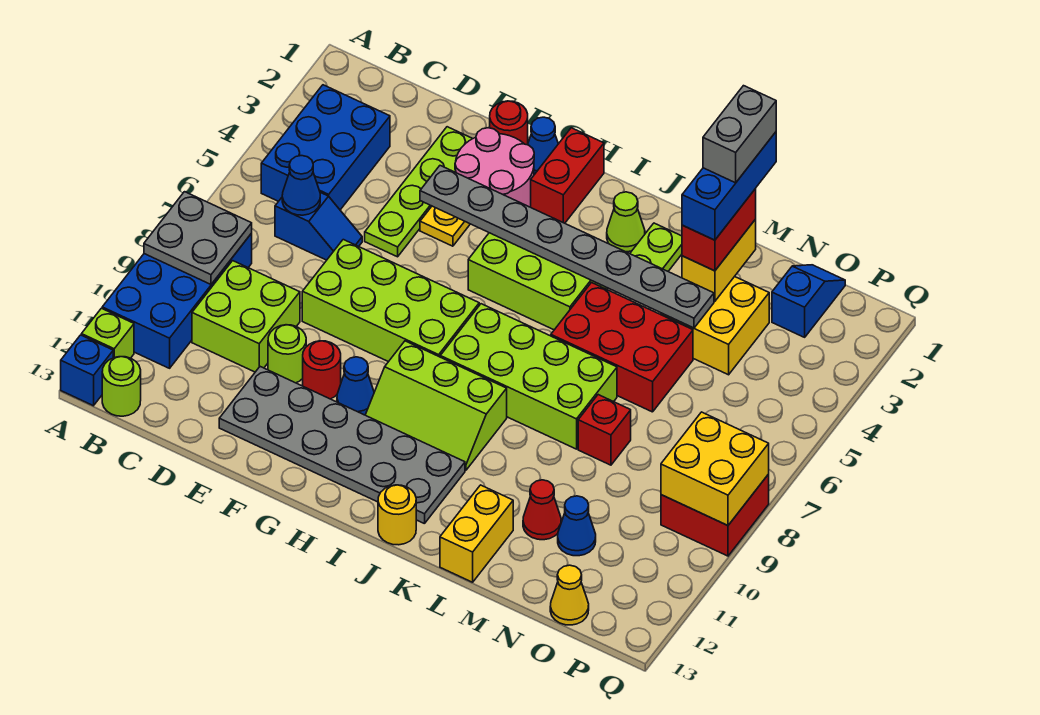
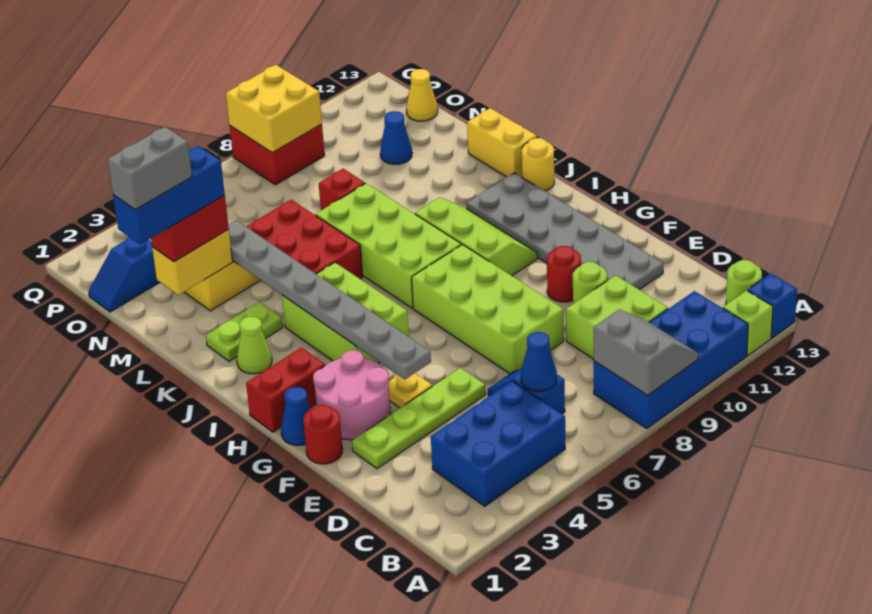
grey plate A8:B9 level 2 -> grey slope A8:B9 level 2 top 8
blue cone G10 level 1 -> none
yellow brick L12:L13 level 1 -> yellow brick K13:L13 level 1
red cone M11 level 1 -> none

